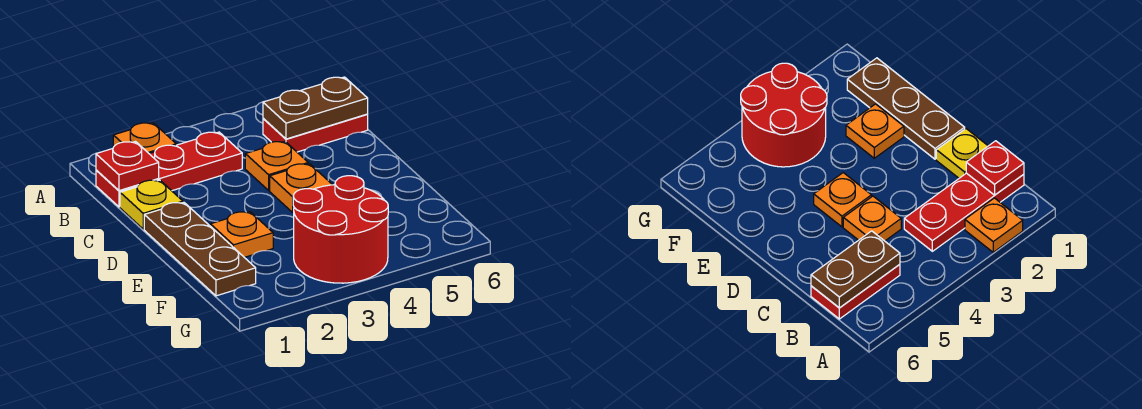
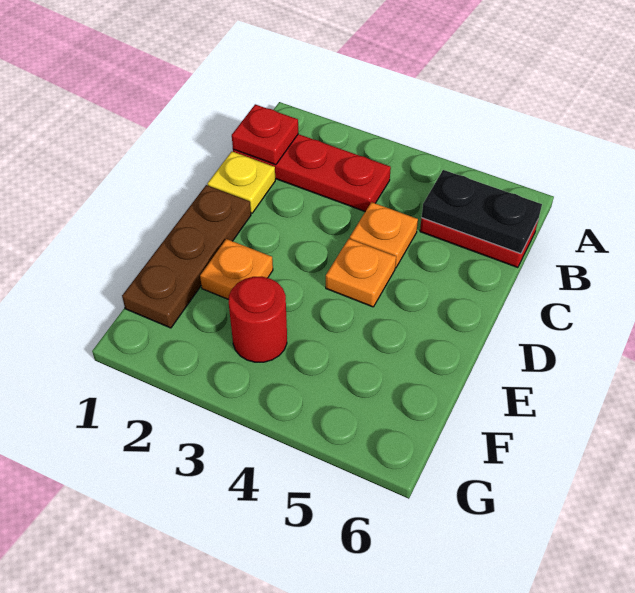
orange plate A2 level 1 -> none
brown plate B5:B6 level 2 -> black plate B5:B6 level 2
red round brick F3:G4 level 1 -> red round brick F3 level 1

